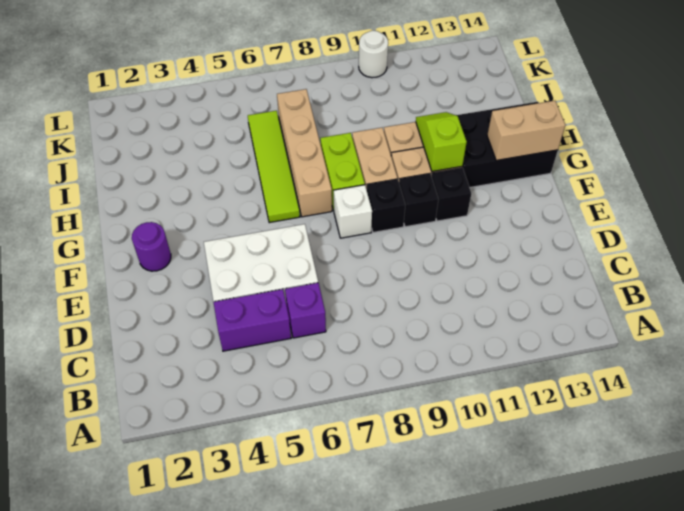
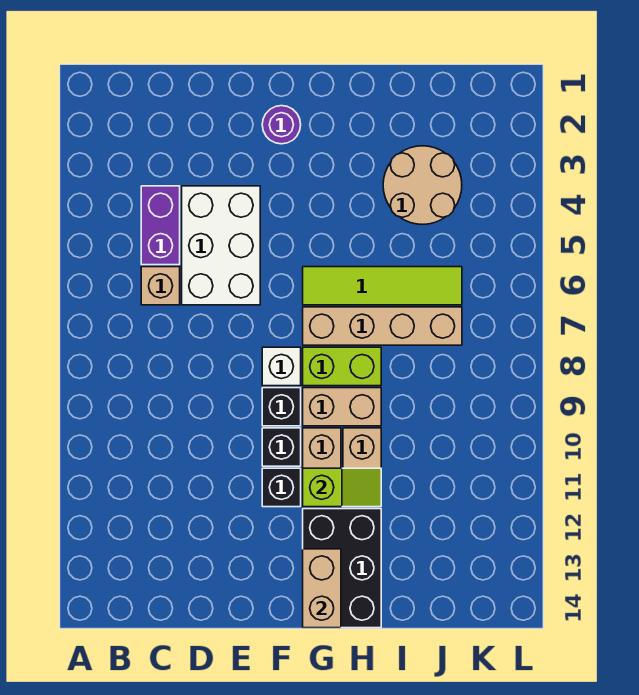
purple brick C6 level 1 -> tan brick C6 level 1
none -> tan round brick I3:J4 level 1
white round brick L10 level 1 -> none

